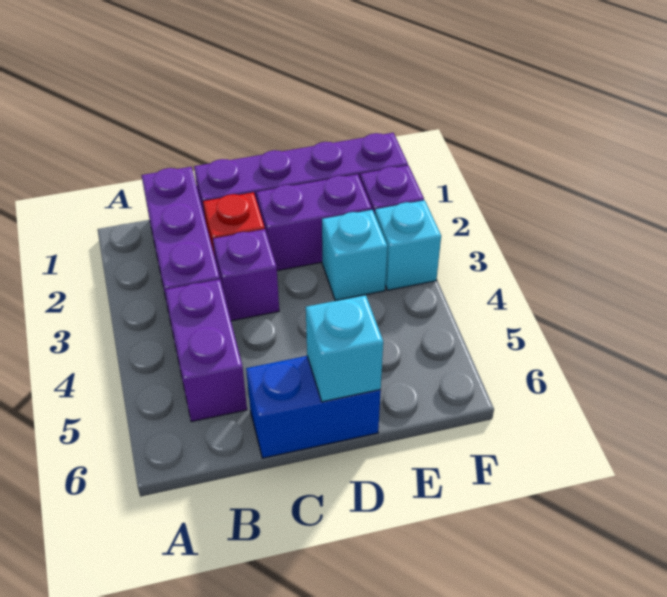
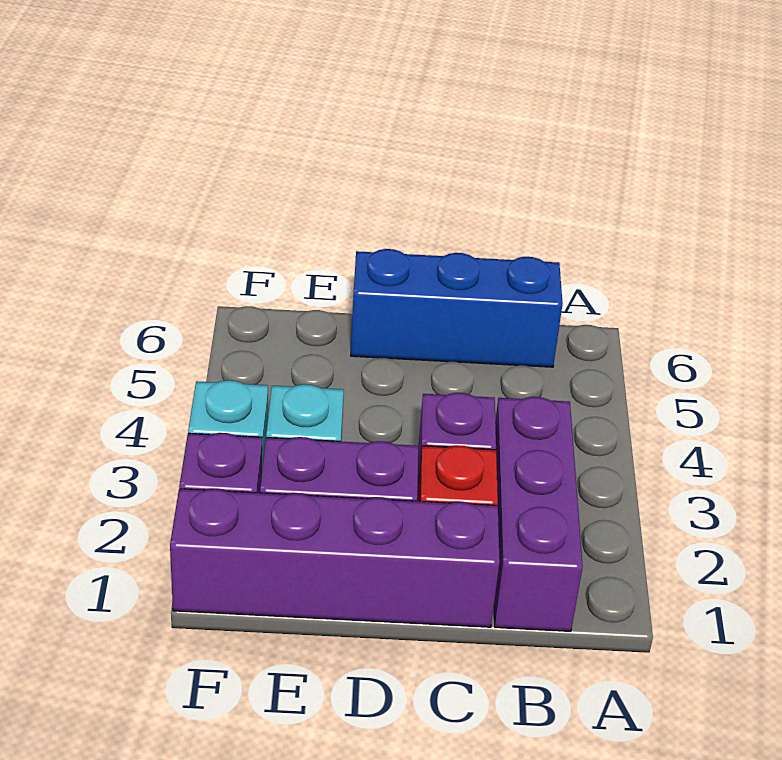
purple brick B4:B5 level 1 -> none
blue brick C6:D6 level 1 -> blue brick B6:D6 level 1
cyan brick D6 level 2 -> none

